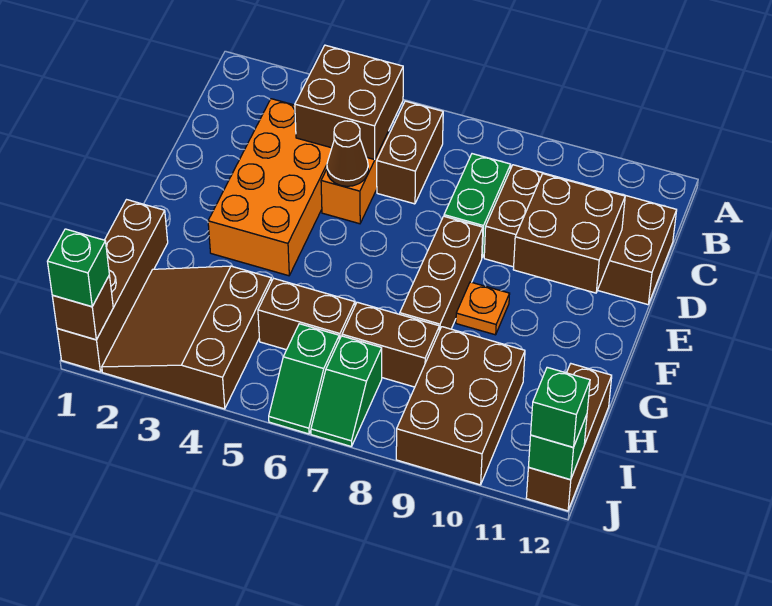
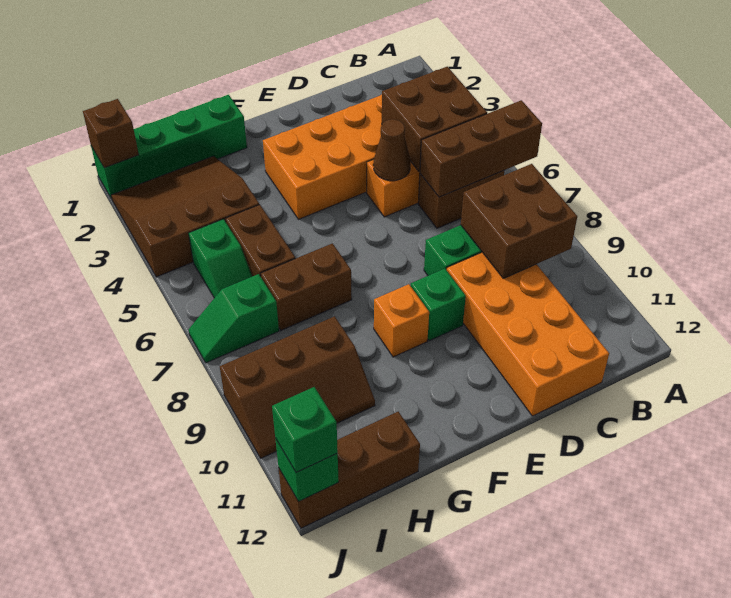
brown brick C9:D12 level 1 -> orange brick C9:D12 level 1
brown brick D10:E11 level 2 -> brown brick B8:C9 level 2
brown brick E8:G8 level 1 -> brown brick A6:C6 level 2
orange plate F9 level 1 -> orange brick F9 level 1
brown brick G1:J1 level 1 -> green brick G1:J1 level 1
brown brick H7:H8 level 1 -> brown brick G7:H7 level 1
brown brick H9:J10 level 1 -> brown slope H9:J10 level 1 top 9
green slope I6:J6 level 1 top I -> green slope I5:I6 level 1 top 5
green brick J1 level 3 -> green brick E9 level 1

